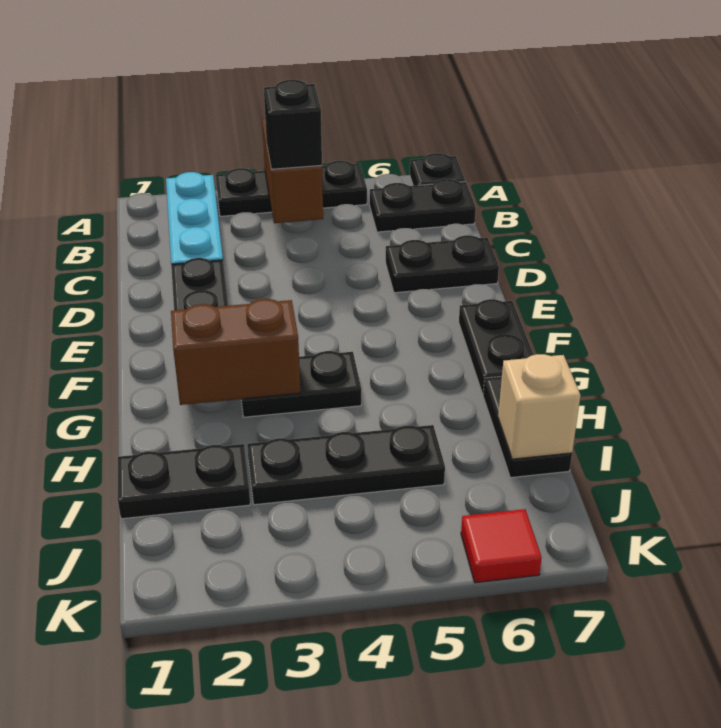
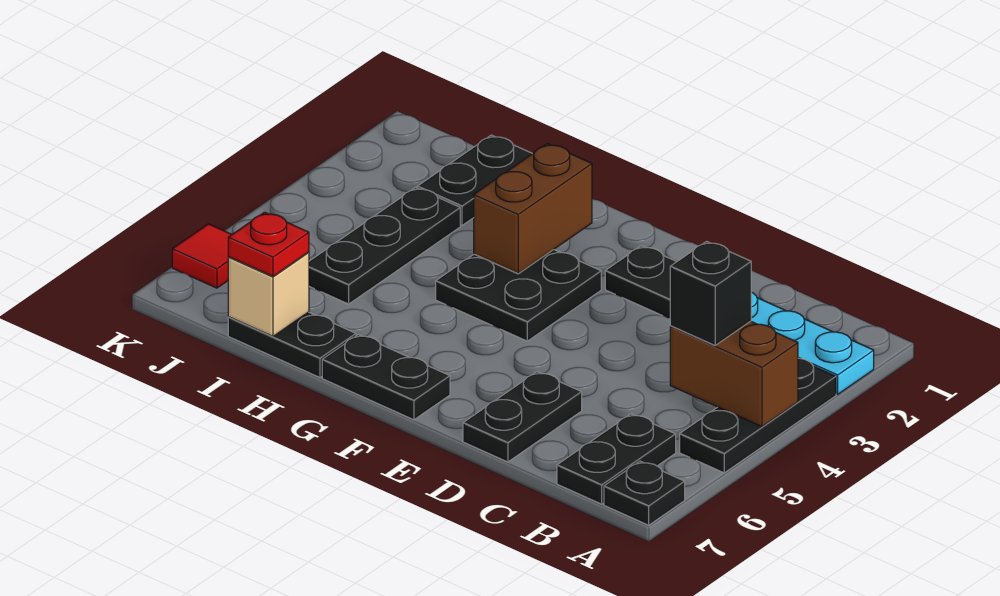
black plate G3:G4 level 1 -> black plate F3:G4 level 1
none -> red plate I7 level 3

